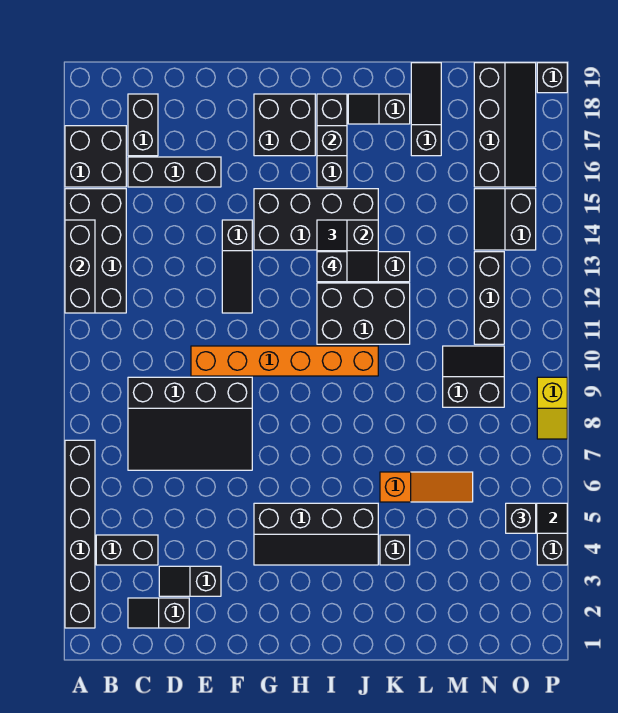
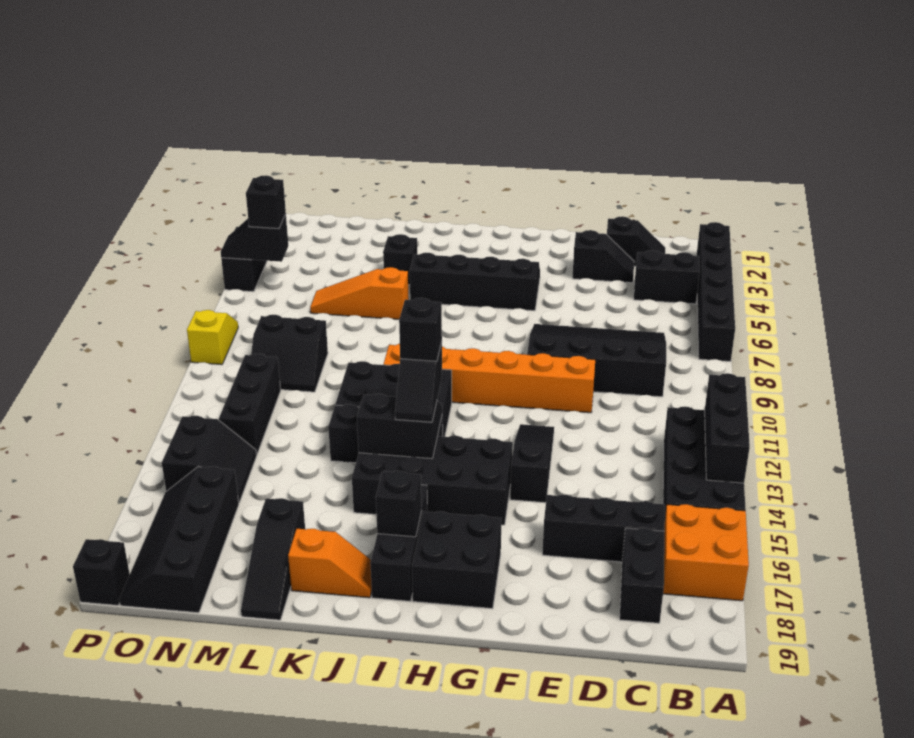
black brick A16:B17 level 1 -> orange brick A16:B17 level 1
black slope J18:K18 level 1 top K -> orange slope J18:K18 level 1 top K

